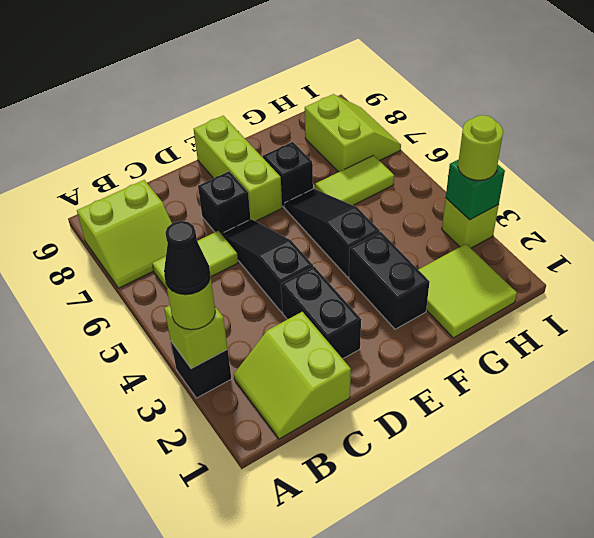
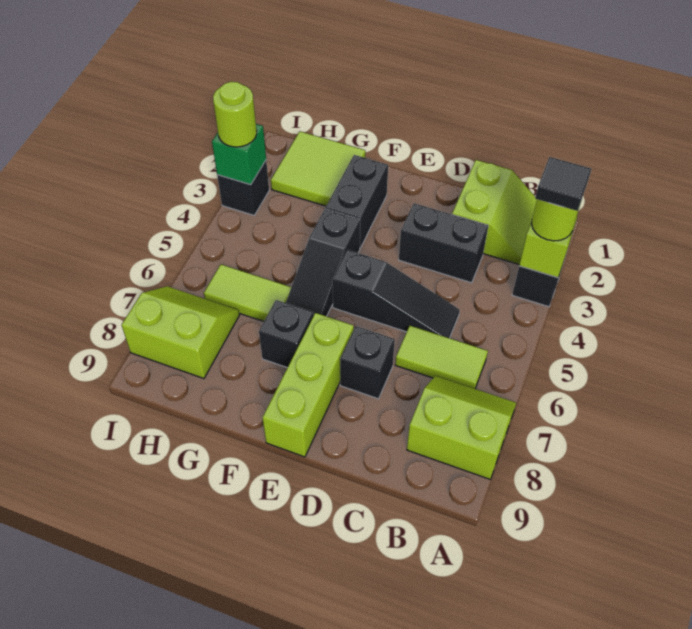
black cone A3 level 4 -> black tile A3 level 4
black brick D2:D3 level 1 -> black brick C3:D3 level 1
black slope D4:D6 level 1 top 4 -> black slope C5:E5 level 1 top E
lime slope H7:I8 level 1 top H -> lime slope H7:I8 level 1 top 8
lime brick I3 level 1 -> black brick I3 level 1

